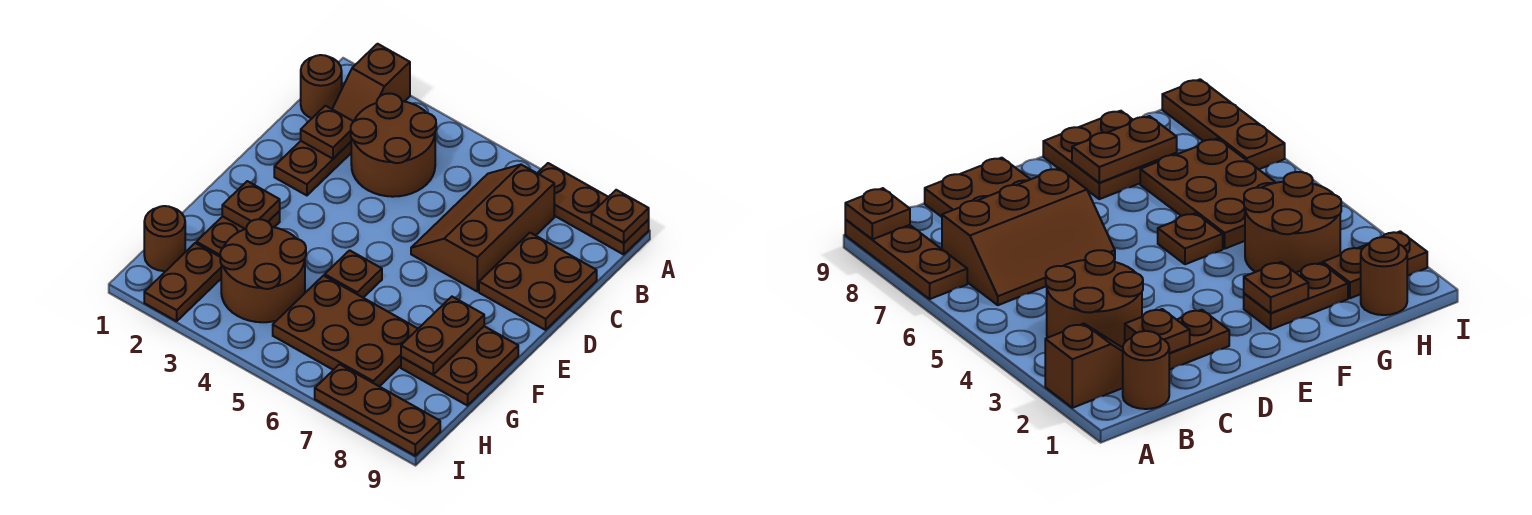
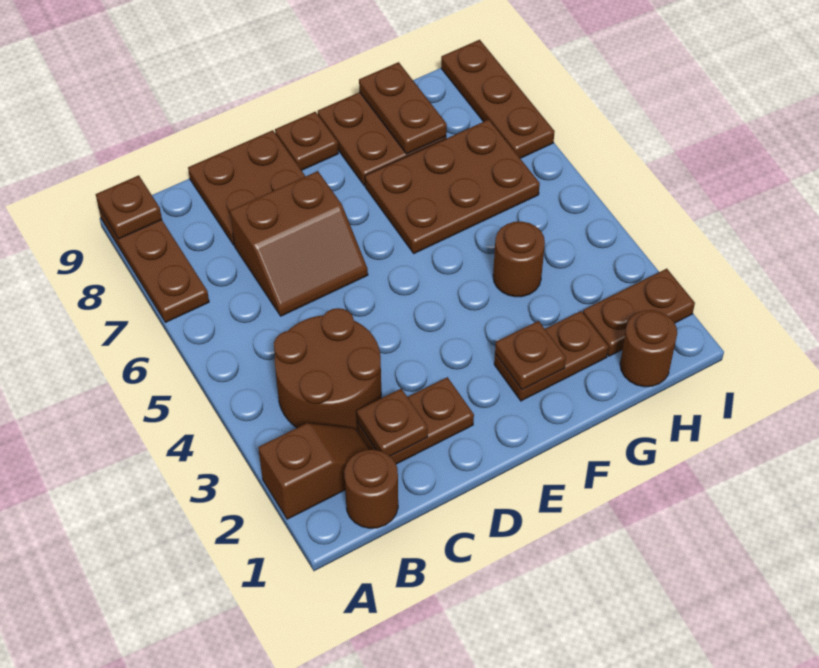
brown slope B6:D7 level 1 top 7 -> brown slope C6:D7 level 1 top 7
brown plate F5 level 1 -> brown plate E9 level 1
brown plate F8:G8 level 2 -> brown plate G8:G9 level 2
brown round brick G3:H4 level 1 -> brown round brick G4 level 1
brown plate G5:H7 level 1 -> brown plate F6:H7 level 1

